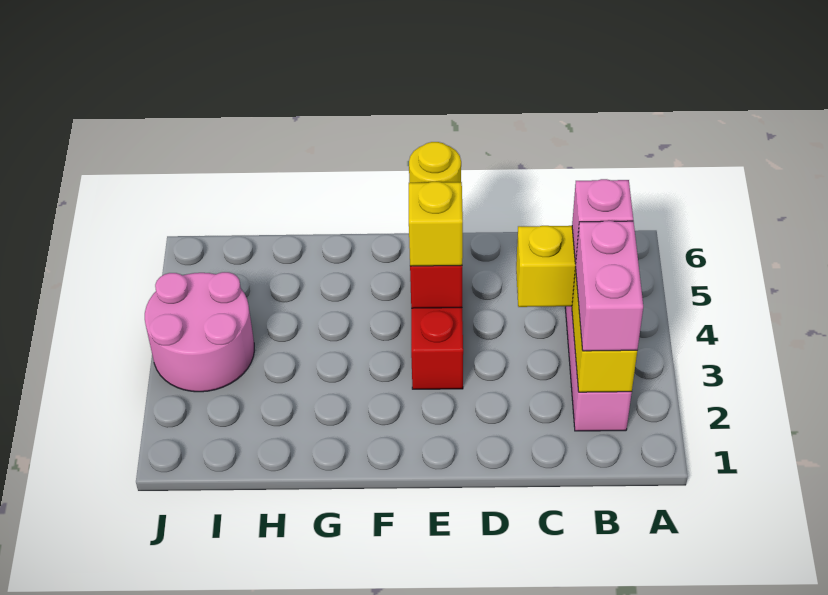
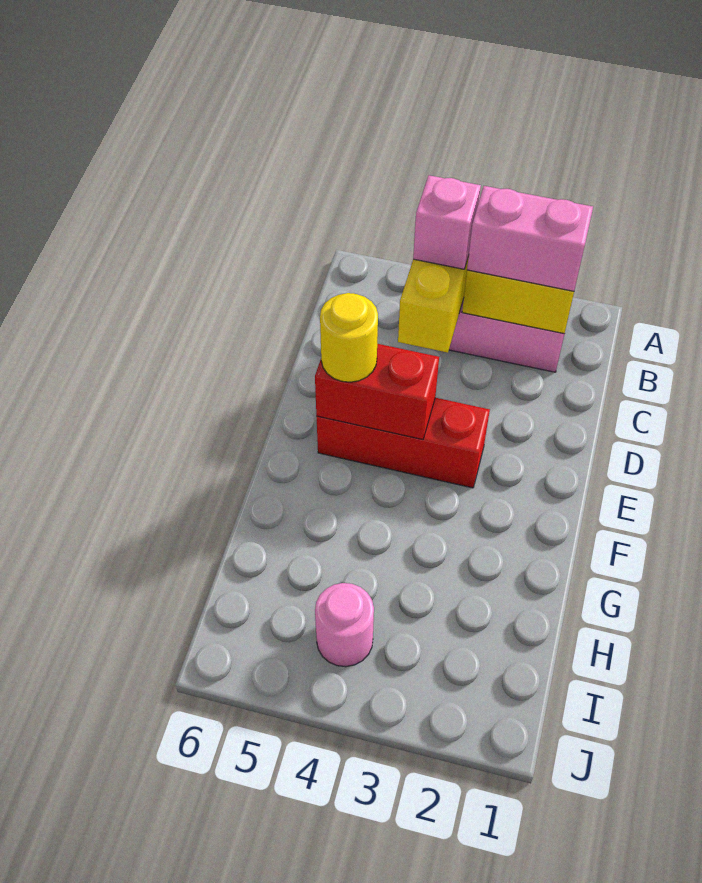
yellow brick E4 level 3 -> none
pink round brick I3:J4 level 1 -> pink round brick I4 level 1

